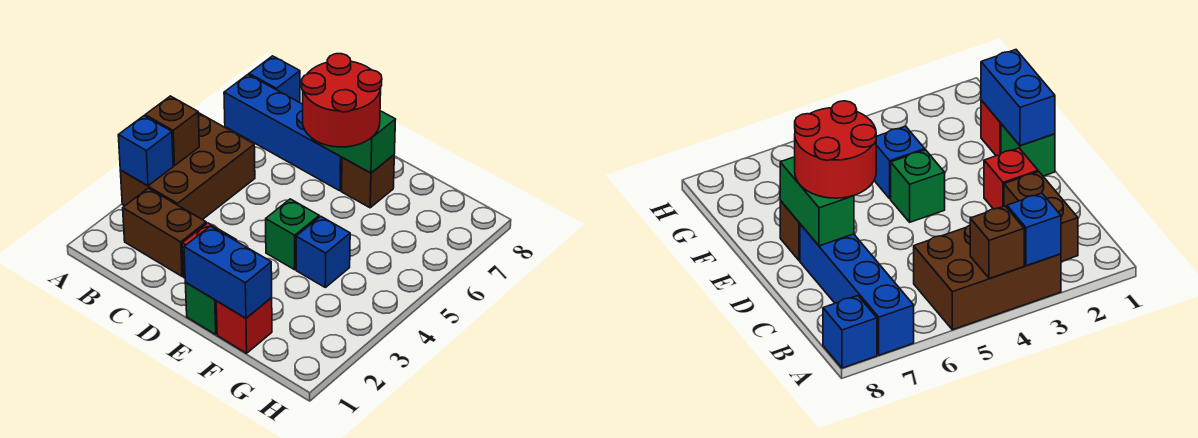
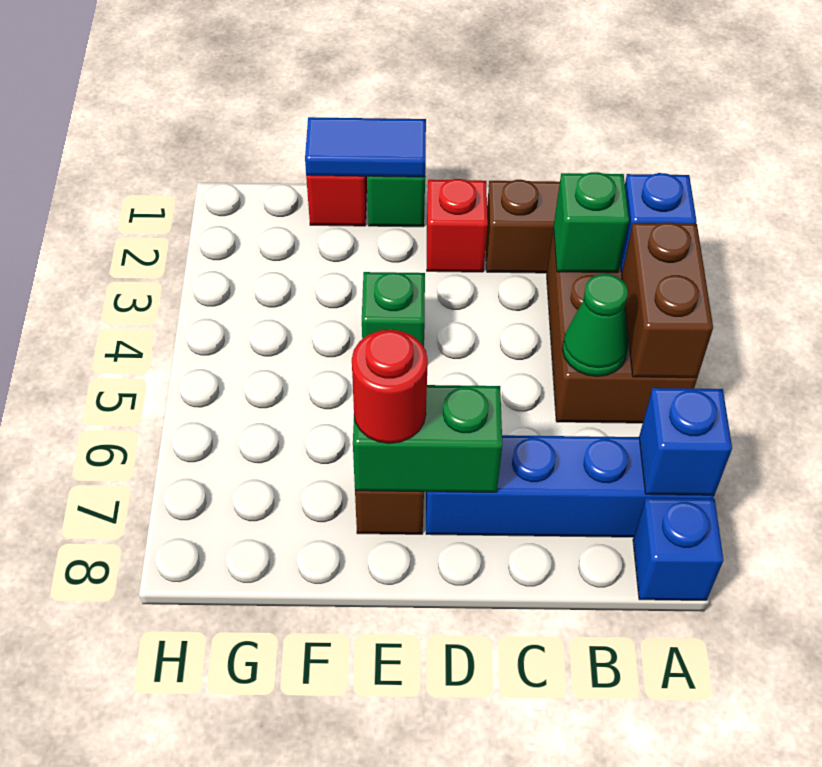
brown brick A4 level 2 -> brown brick A4:A5 level 2
none -> green brick B3 level 2
none -> green cone B5 level 2
red round brick D6:E7 level 3 -> red round brick E7 level 3
blue brick E1:F1 level 2 -> blue tile E1:F1 level 2
blue brick F4 level 1 -> blue brick A7 level 2

